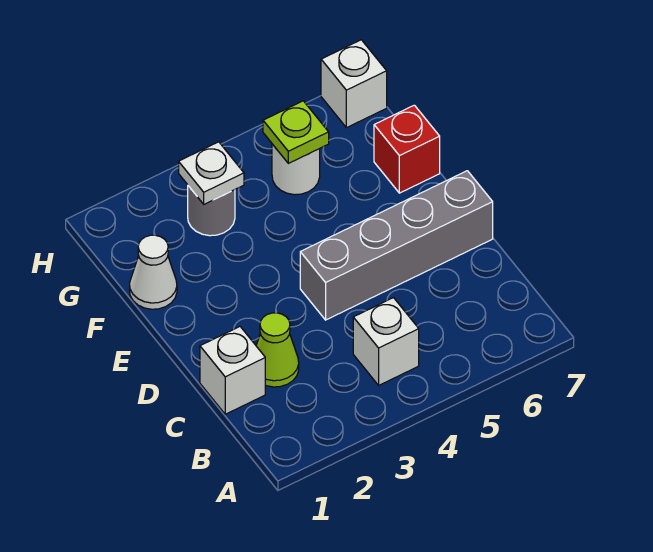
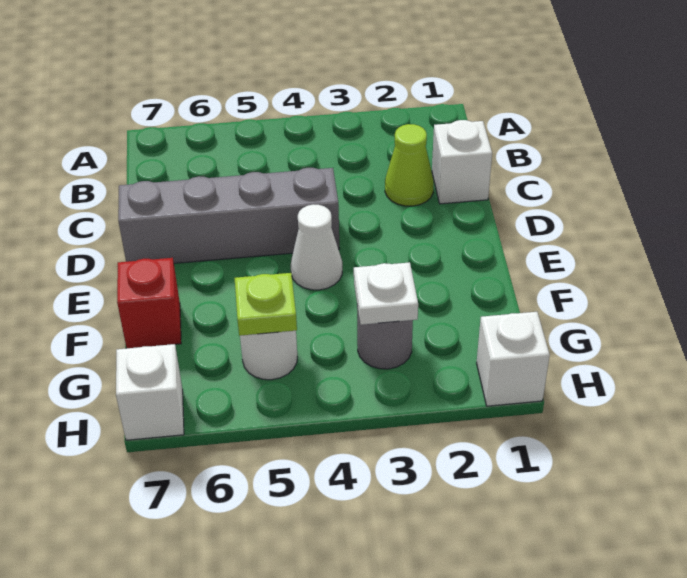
white brick B4 level 1 -> white brick H1 level 1
white cone F1 level 1 -> white cone E4 level 1

